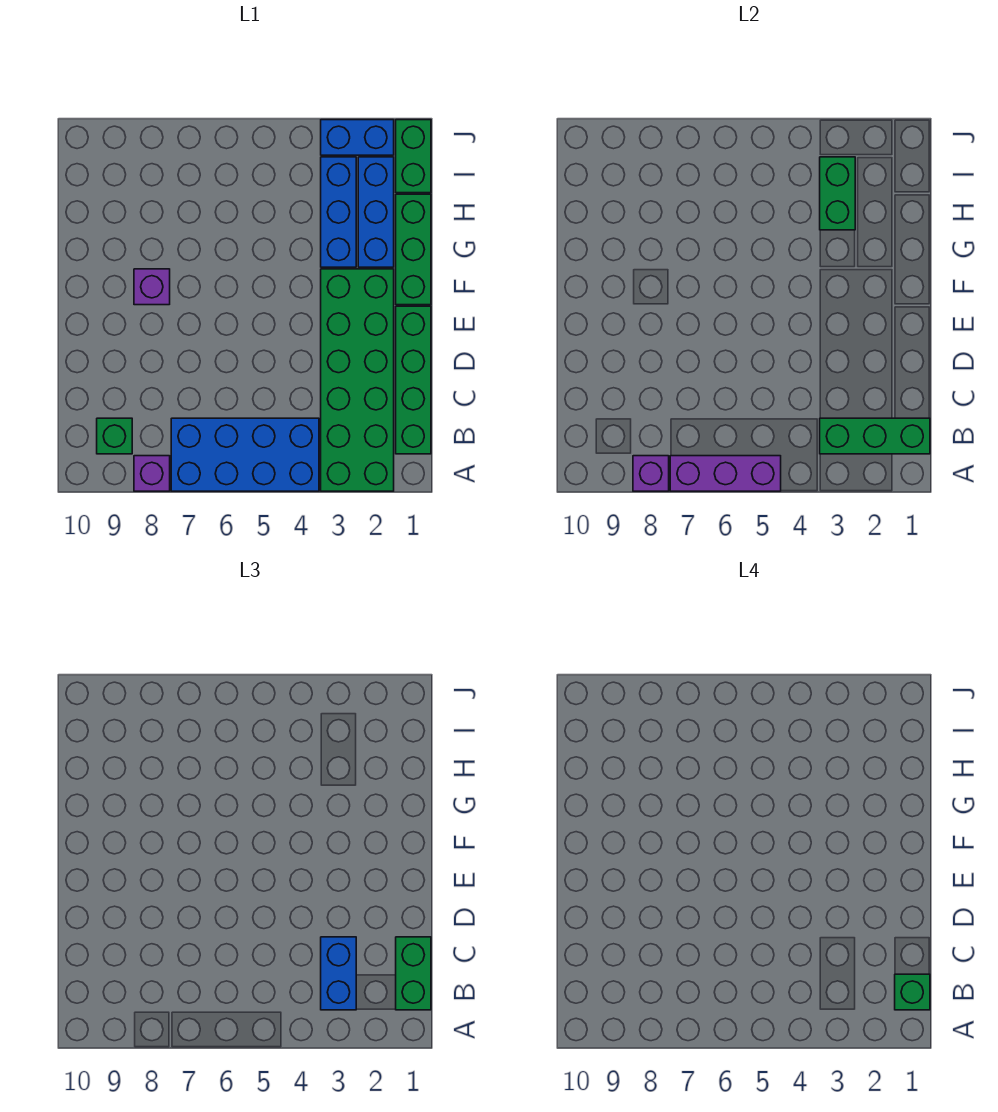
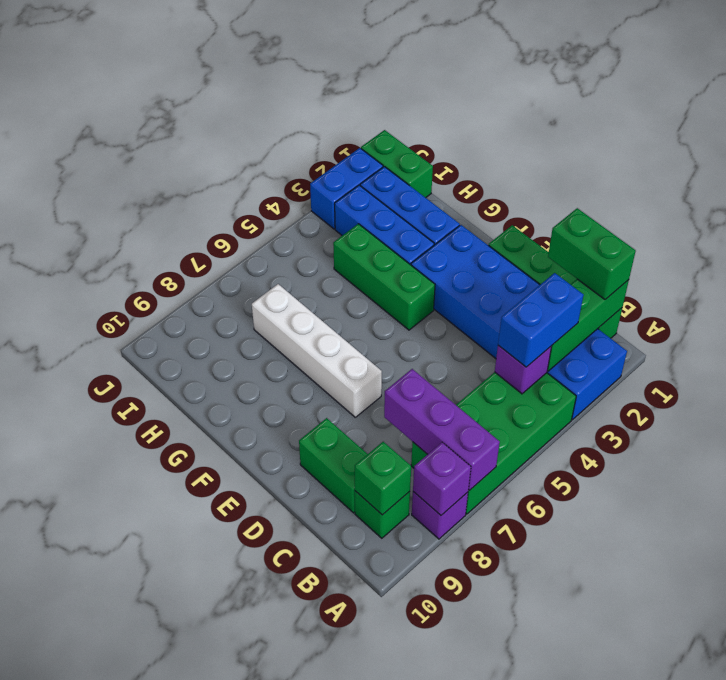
green brick A2:F3 level 1 -> blue brick A2:F3 level 1
blue brick A4:B7 level 1 -> green brick A4:B7 level 1
purple brick A5:A7 level 2 -> purple brick A7:C7 level 2
green brick B1 level 4 -> green brick B9 level 2
blue brick B3:C3 level 3 -> blue brick B3:B4 level 3
none -> white brick E7:H7 level 1
green brick F1:H1 level 1 -> green brick F4:H4 level 1
purple brick F8 level 1 -> purple brick B4 level 2
green brick H3:I3 level 2 -> green brick C9:D9 level 1

